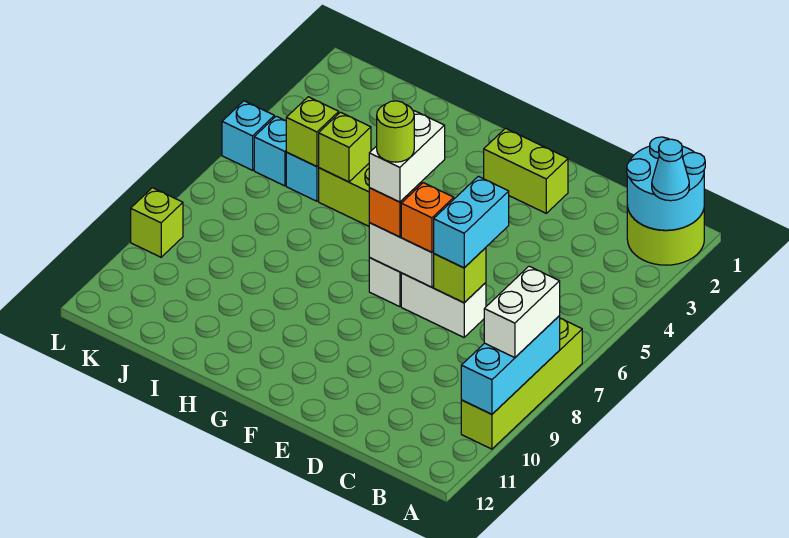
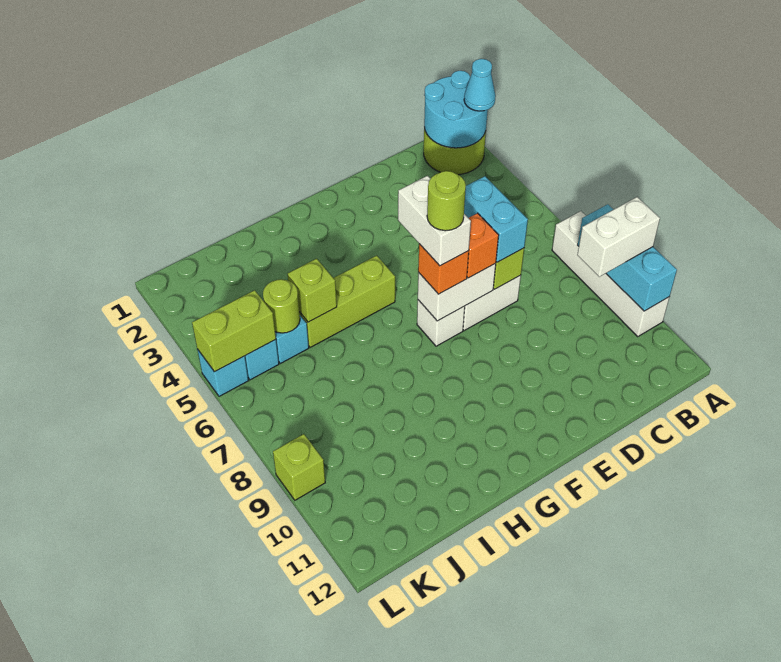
lime brick A7:A10 level 1 -> white brick A7:A10 level 1
white brick A8:A9 level 3 -> white brick A9:B9 level 3
lime brick E2:F2 level 1 -> lime brick K5:L5 level 2
lime brick J5 level 2 -> lime round brick J5 level 2

